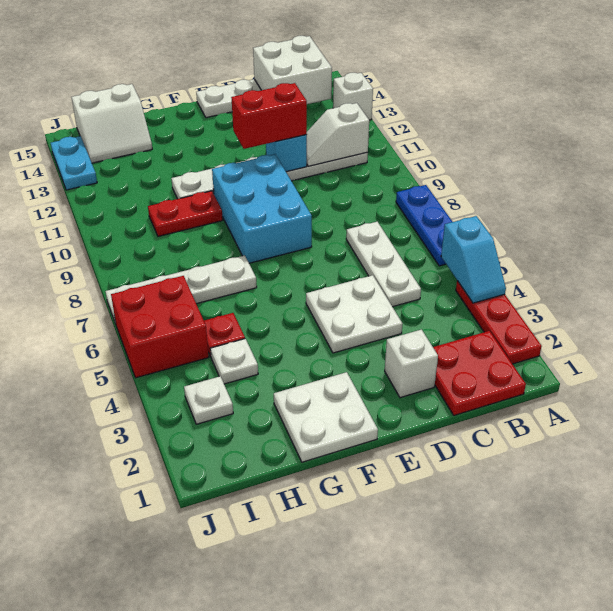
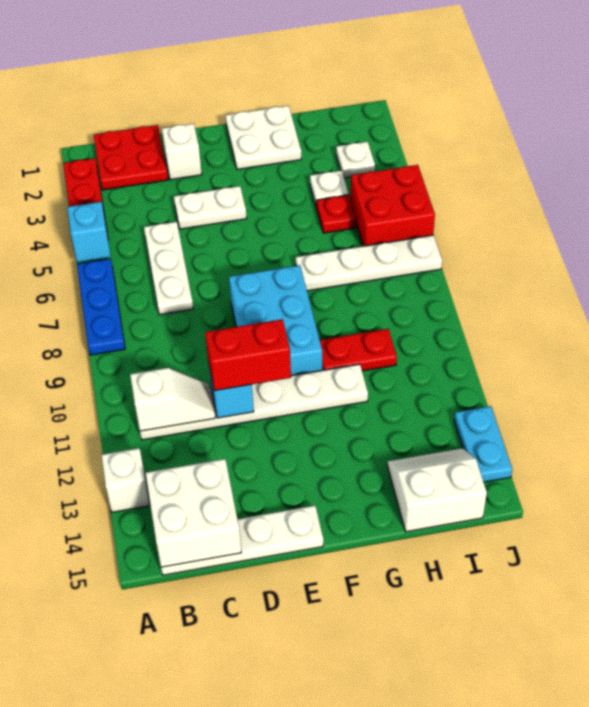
white plate D4:E5 level 1 -> white plate D4:E4 level 1

